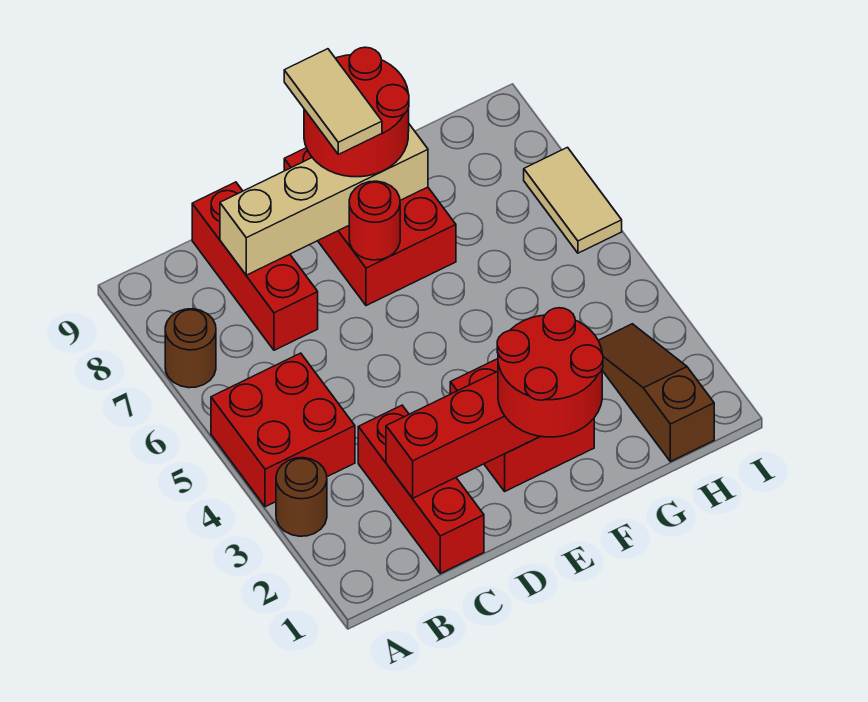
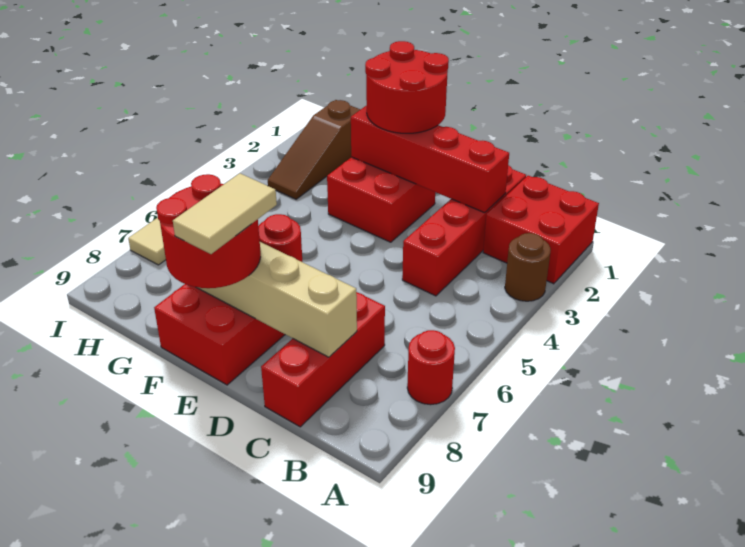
red brick A4:B5 level 1 -> red brick A1:B2 level 1
brown round brick A7 level 1 -> red round brick A7 level 1
red brick C1:C3 level 1 -> red brick C1:C4 level 1

